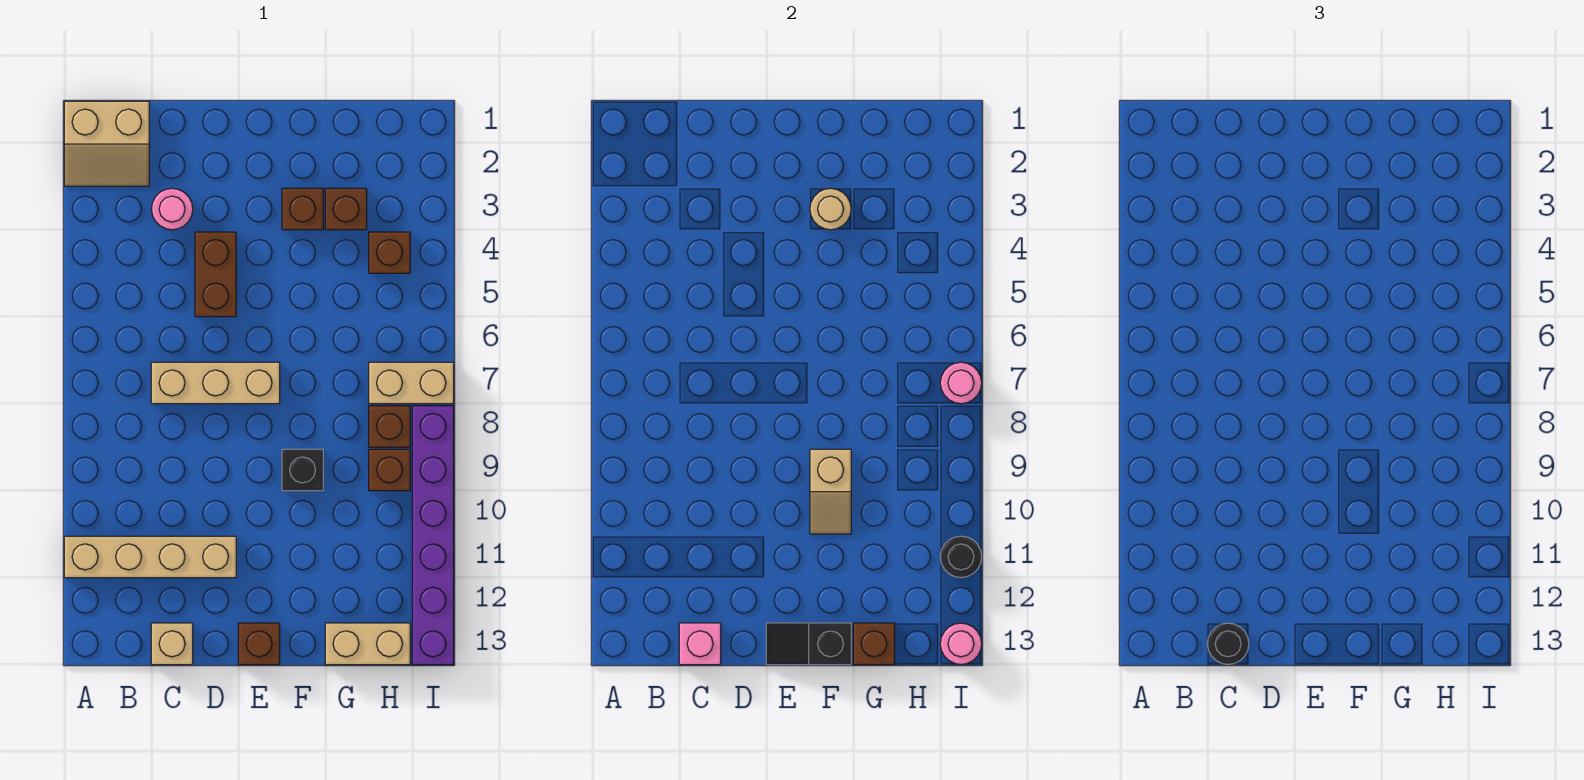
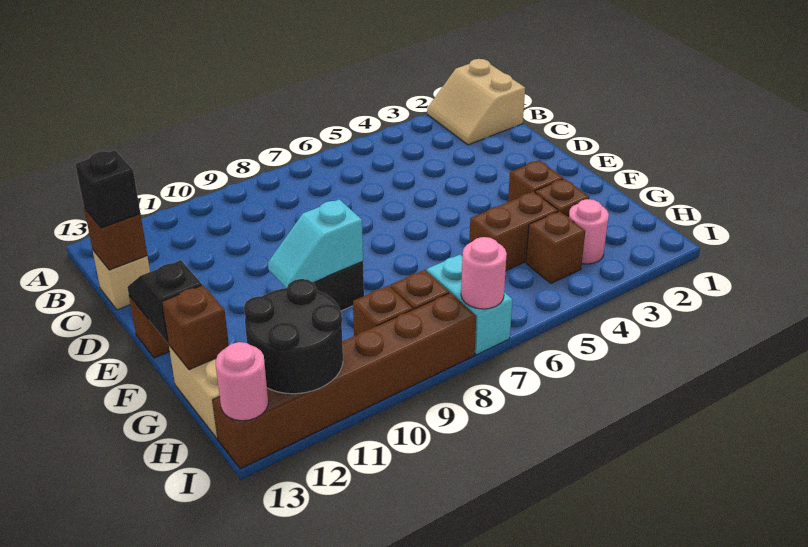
tan brick A11:D11 level 1 -> none
pink round brick C3 level 1 -> pink round brick H3 level 1
tan brick C7:E7 level 1 -> none
pink brick C13 level 2 -> brown brick C13 level 2
black round brick C13 level 3 -> black brick C13 level 3
brown brick D4:D5 level 1 -> brown brick G4:G5 level 1
tan round brick F3 level 2 -> none
tan slope F9:F10 level 2 top 9 -> cyan slope F9:F10 level 2 top 9
tan brick H7:I7 level 1 -> cyan brick H7:I7 level 1
purple brick I8:I13 level 1 -> brown brick I8:I13 level 1
black round brick I11 level 2 -> black round brick H11:I12 level 2

